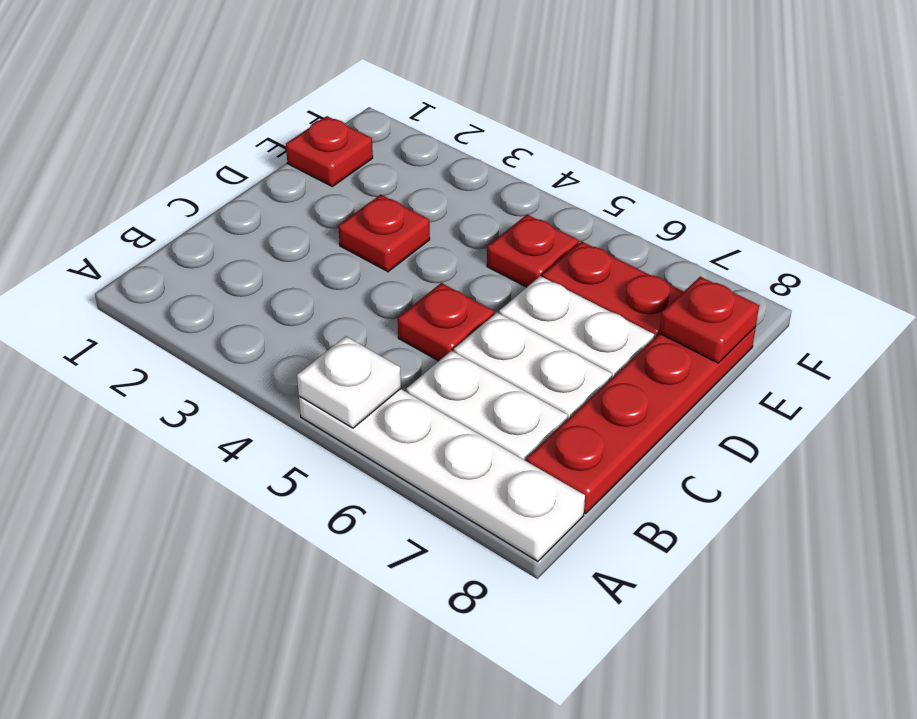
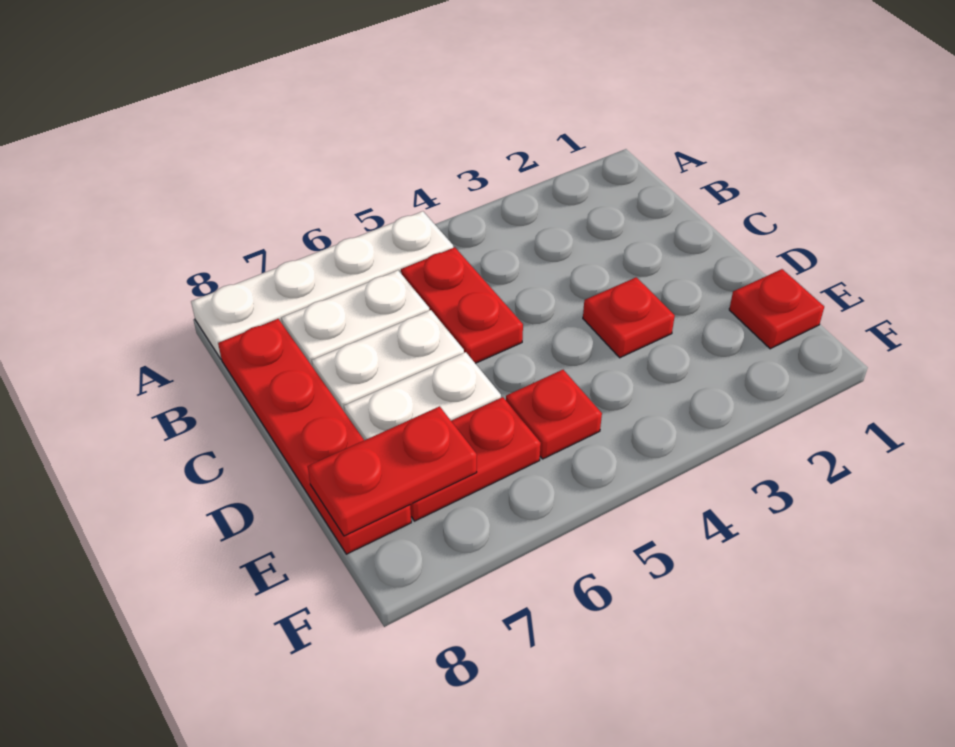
white plate A5 level 2 -> none
red plate C5 level 1 -> red plate B5:C5 level 1
red plate E8 level 2 -> red plate E7:E8 level 2

